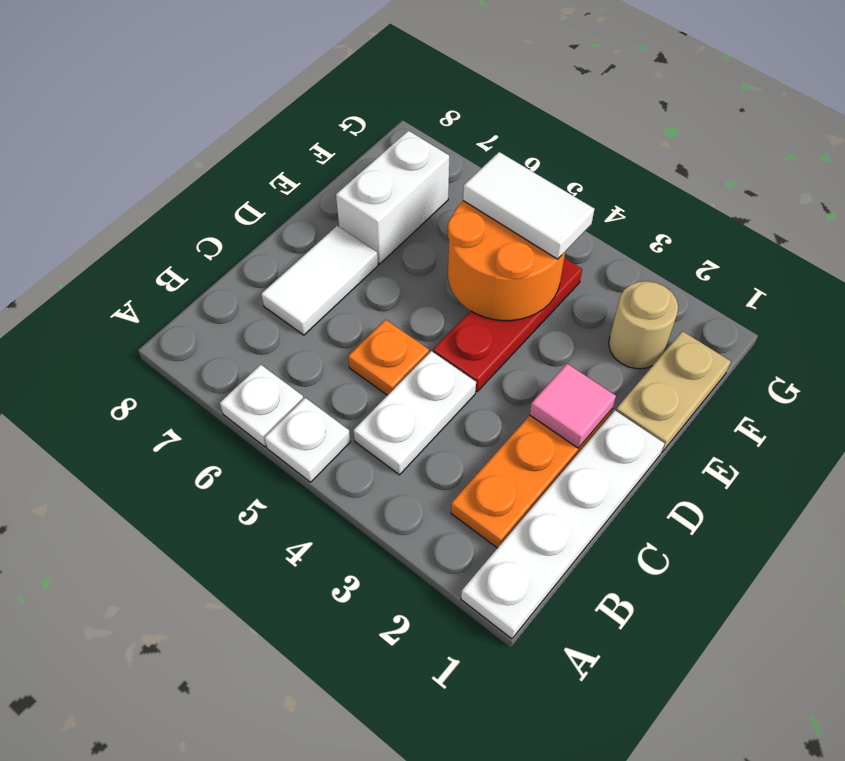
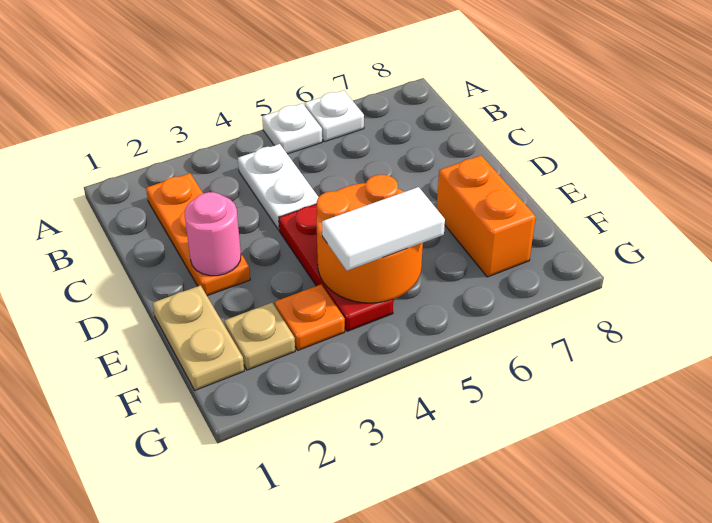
white plate A1:D1 level 1 -> none
orange plate C5 level 1 -> orange plate F3 level 1
white tile C7:D7 level 1 -> none
pink tile D2 level 2 -> pink round brick D2 level 2
white brick E7:F7 level 1 -> orange brick E7:F7 level 1
tan round brick F2 level 1 -> tan plate F2 level 1

